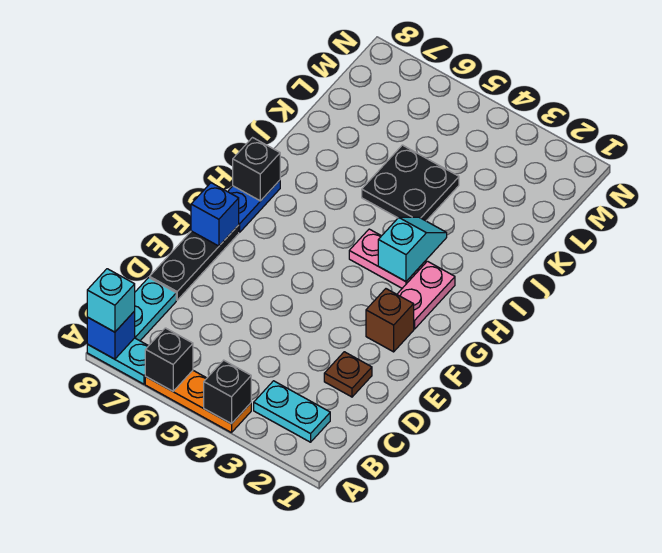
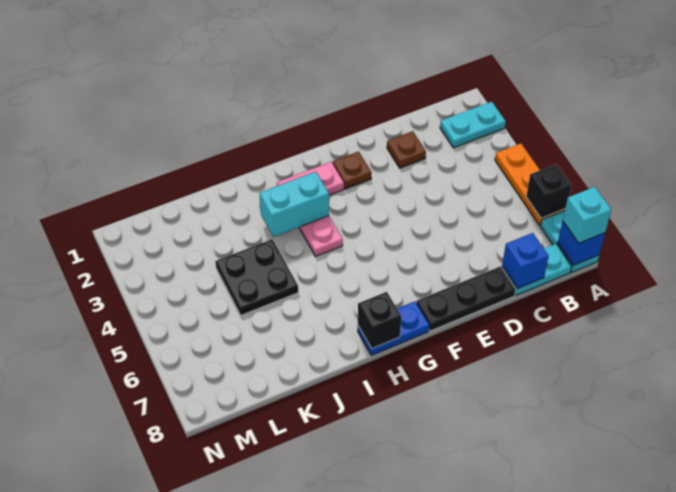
black brick A4 level 2 -> none
cyan plate B2:B3 level 1 -> cyan plate A2:B2 level 1
brown brick F2 level 1 -> brown plate F2 level 1
blue brick F8 level 2 -> blue brick C8 level 2
cyan slope H3:I3 level 2 top H -> cyan brick H3:I3 level 2

